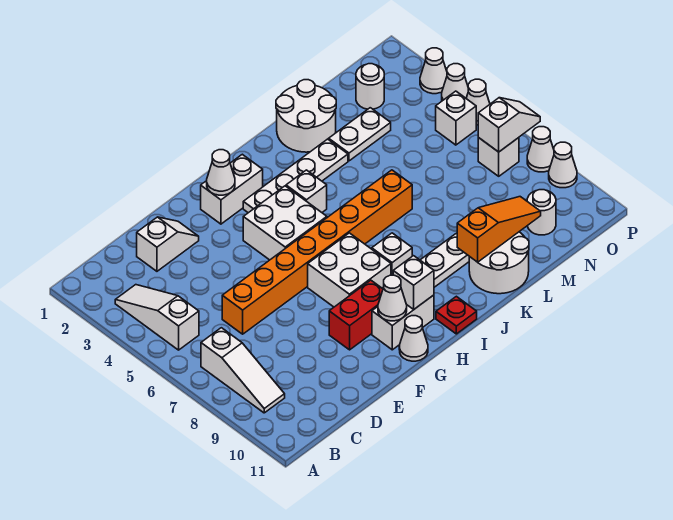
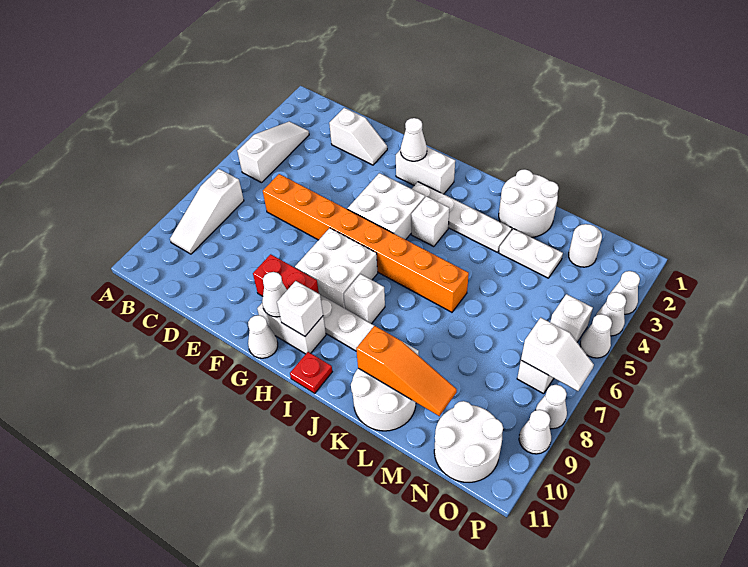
white round brick N10 level 1 -> white round brick N10:O11 level 1

